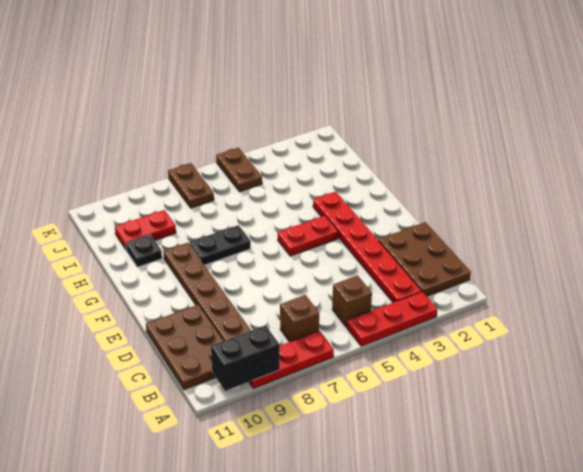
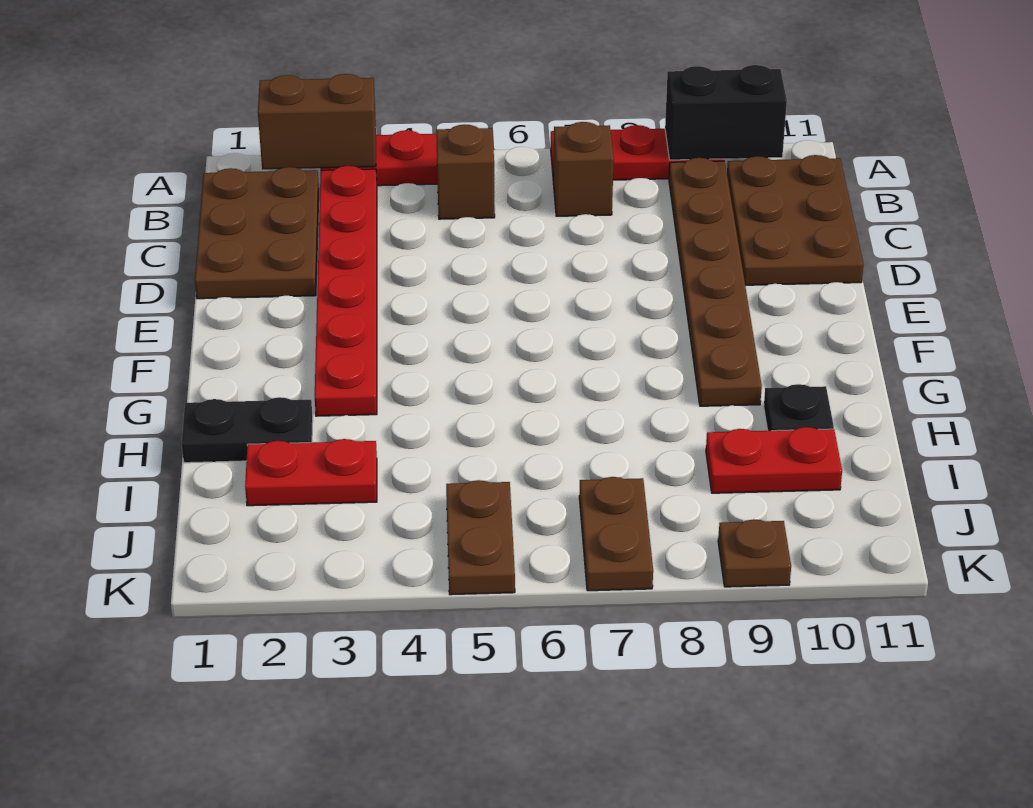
none -> brown brick A2:A3 level 2
red plate F4:F5 level 1 -> red plate I2:I3 level 1
black plate G7:G8 level 1 -> black plate H1:H2 level 1
none -> brown plate K9 level 1

